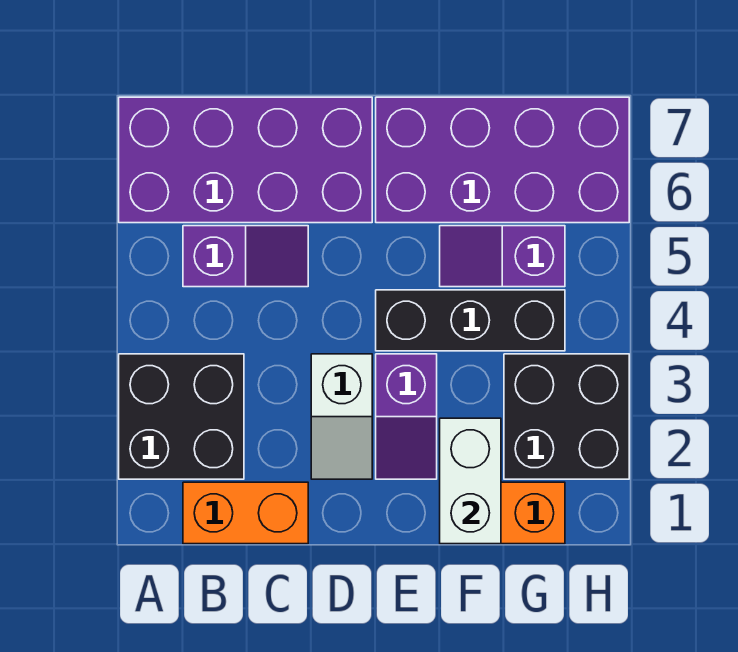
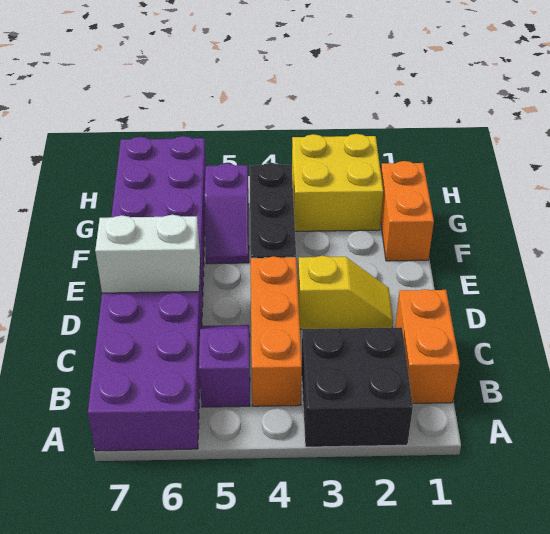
none -> orange brick B4:D4 level 1
white slope D2:D3 level 1 top 3 -> yellow slope D2:D3 level 1 top 3
purple slope E2:E3 level 1 top 3 -> none
white brick F1:F2 level 2 -> white brick D6:D7 level 2
black brick G2:H3 level 1 -> yellow brick G2:H3 level 1

